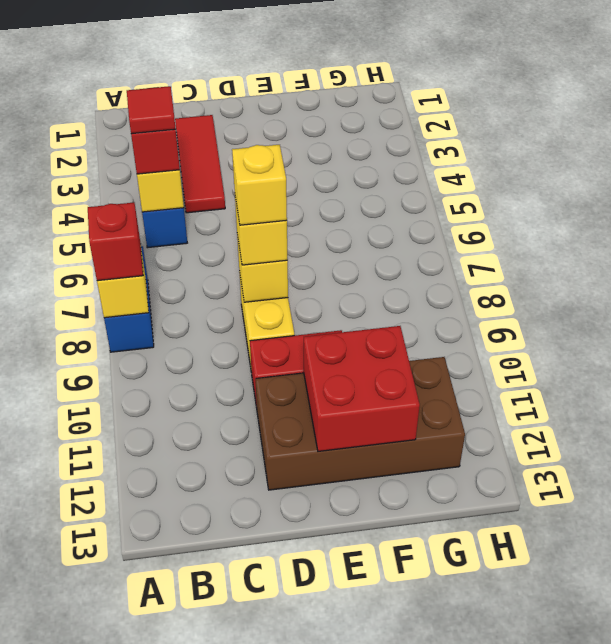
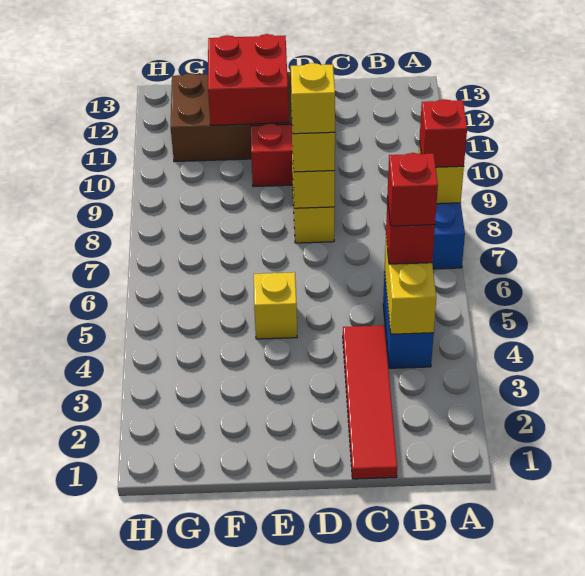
red tile B5 level 4 -> red brick B5 level 4
red tile C2:C4 level 1 -> red tile C1:C4 level 1
none -> yellow brick E5 level 1

